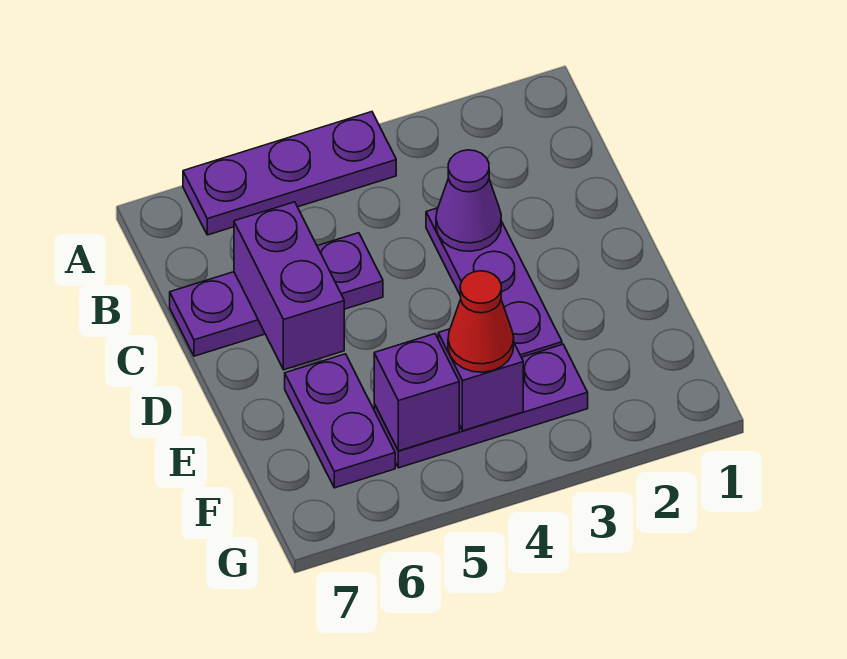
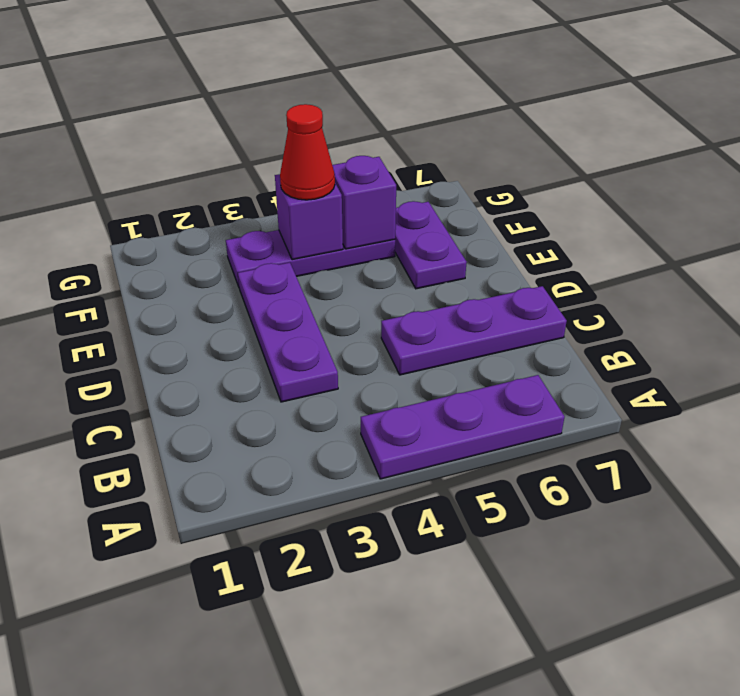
purple cone C3 level 2 -> none
purple brick C6:D6 level 2 -> none

